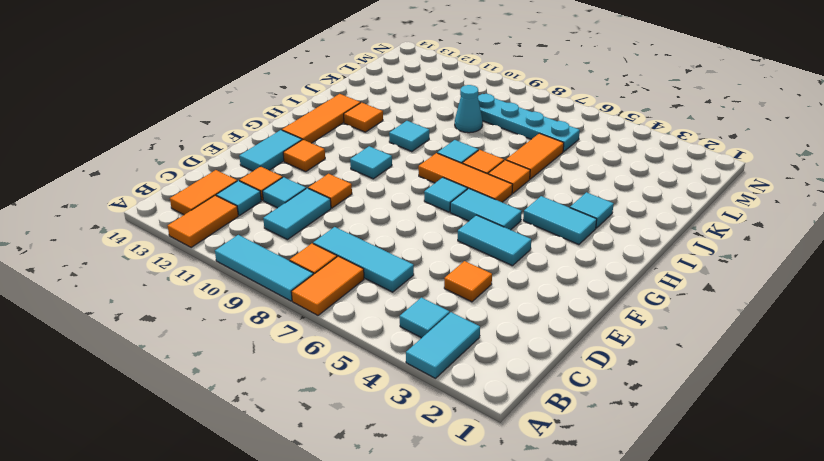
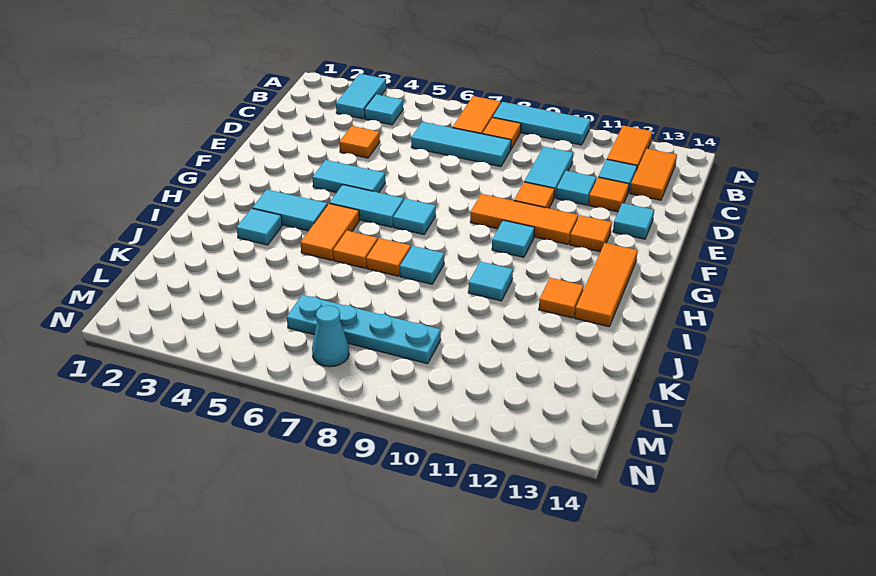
cyan tile E13:F13 level 1 -> cyan tile E13 level 1
orange tile H6:H8 level 1 -> orange tile F9:F11 level 1
orange tile J6:K6 level 1 -> orange tile H5:I5 level 1
cyan cone K9 level 1 -> cyan cone M7 level 1

